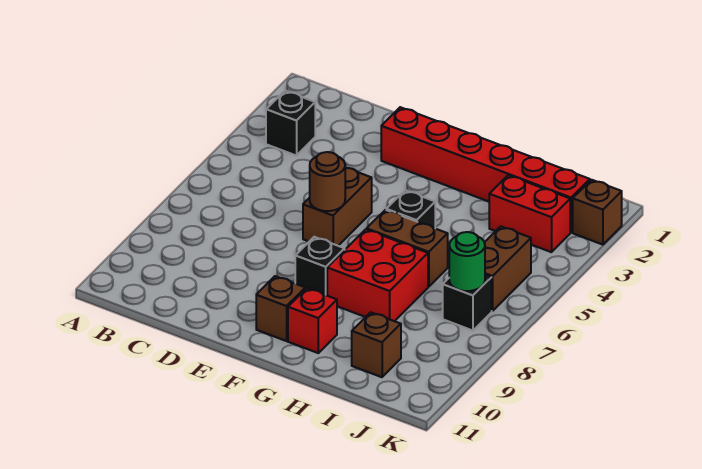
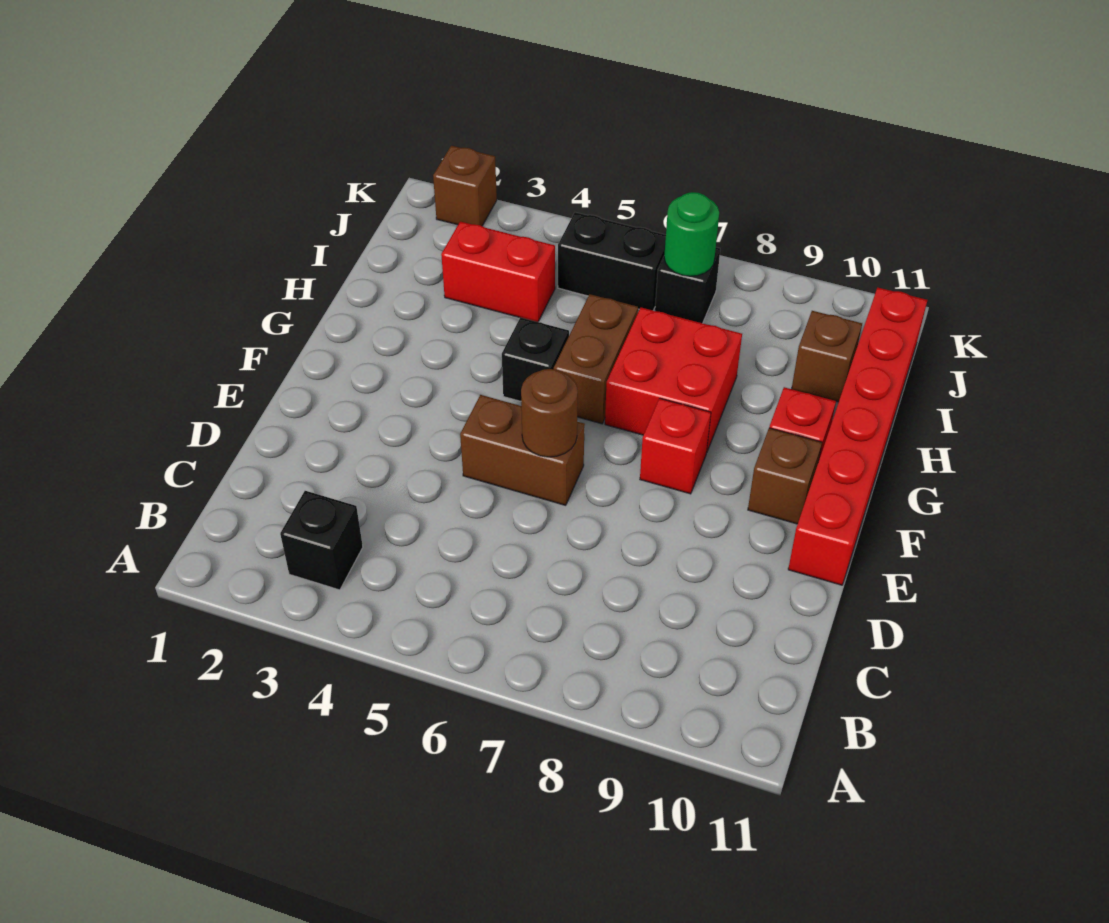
red brick E2:J2 level 1 -> red brick E11:J11 level 1
black brick F8 level 1 -> red brick F8 level 1
red brick I3:J3 level 1 -> red brick I3:I4 level 1
brown brick J5:J6 level 1 -> black brick J5:J6 level 1

